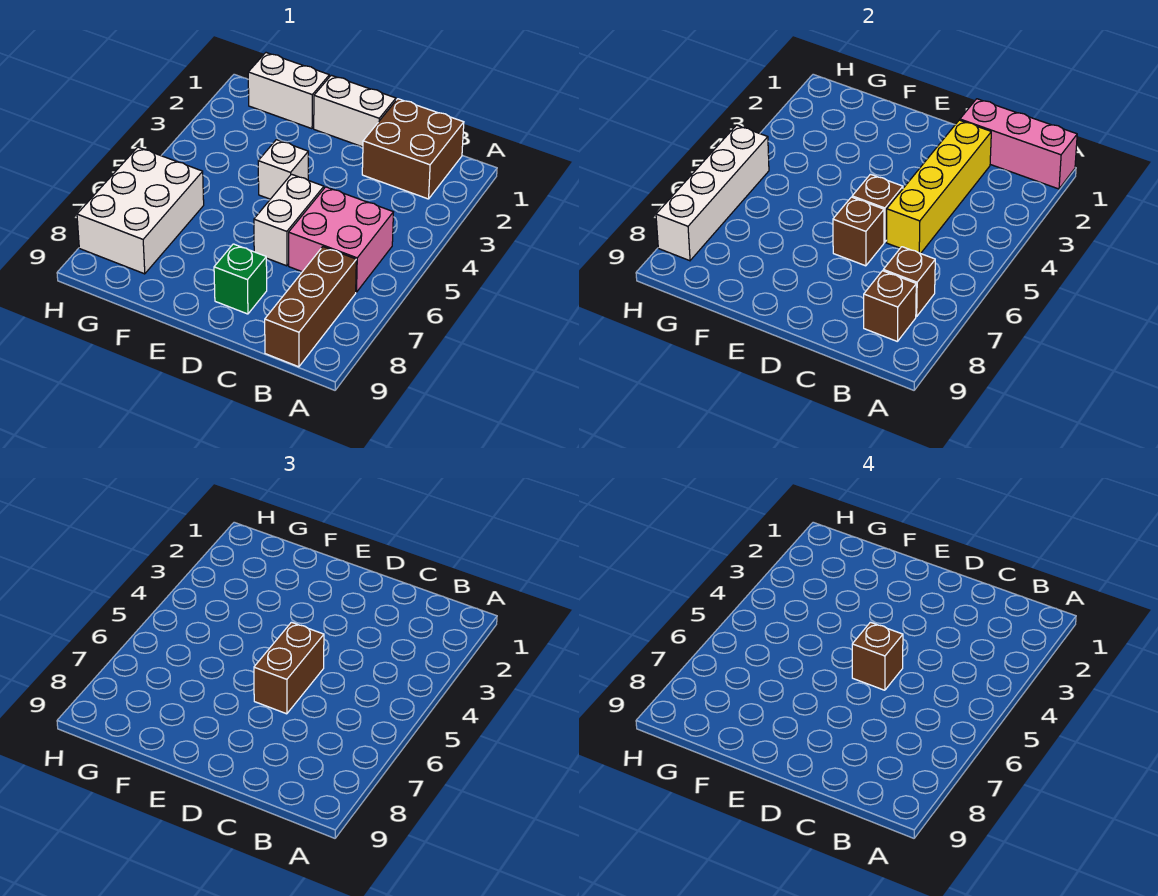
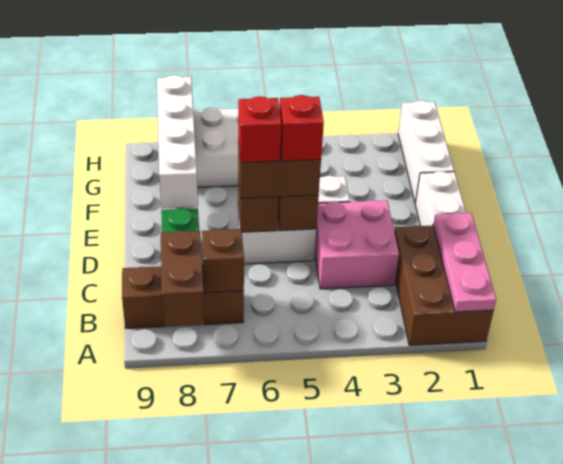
pink brick A1:C1 level 2 -> pink plate A1:C1 level 2
brown brick B1:C2 level 1 -> brown brick A1:C2 level 1
pink brick B5:C6 level 1 -> pink brick C3:D4 level 1
brown brick B8 level 2 -> brown brick A8:B8 level 2
yellow brick C2:C5 level 2 -> none
brown brick D5 level 4 -> red brick D5 level 4
none -> red brick D6 level 4
white brick F1:G1 level 1 -> white brick F1:H1 level 1
white brick H5:H8 level 2 -> white brick E8:H8 level 2

